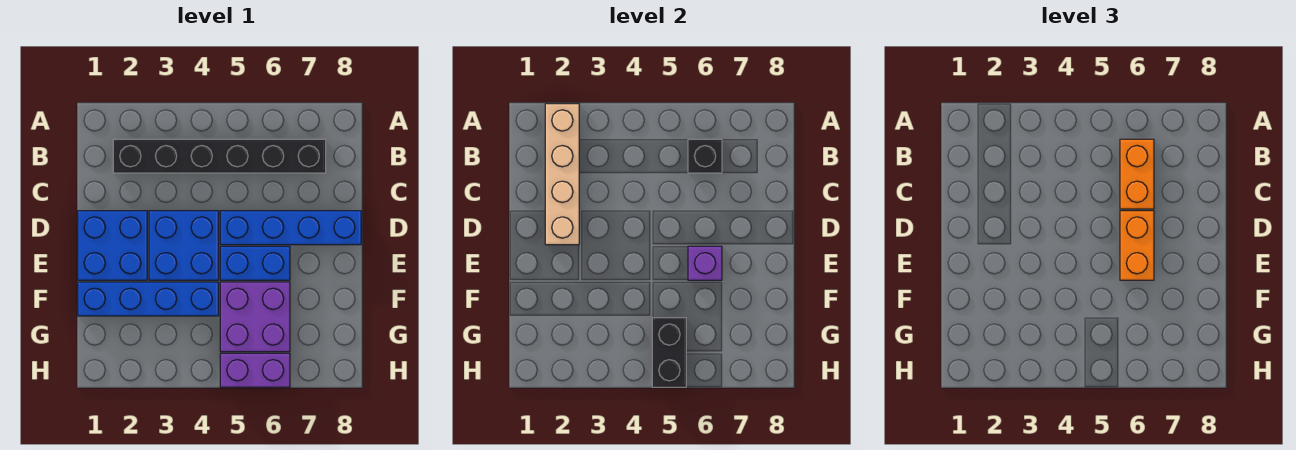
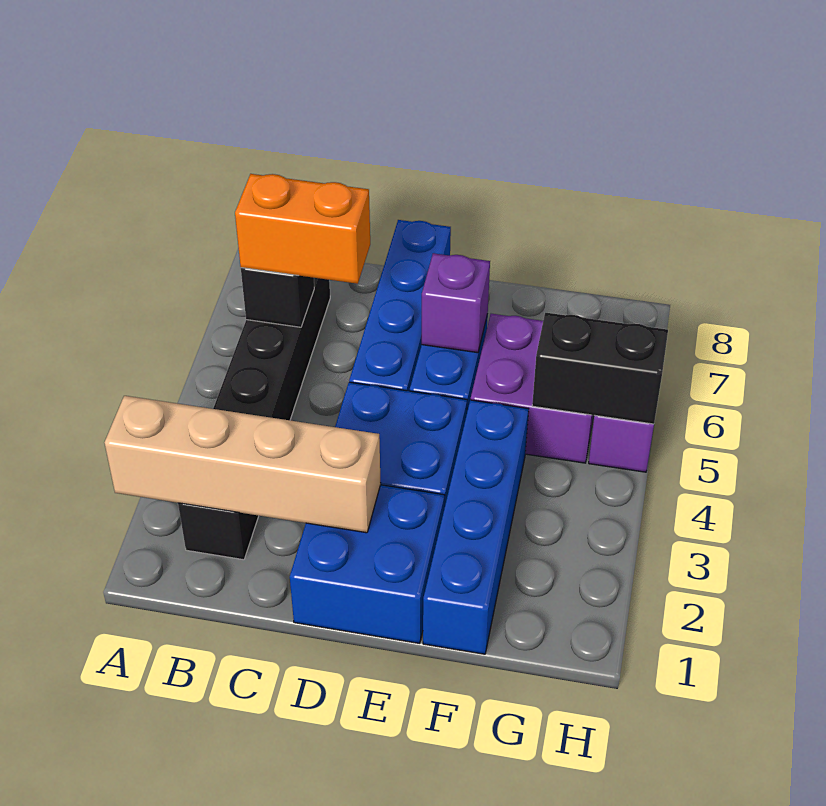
orange brick D6:E6 level 3 -> none

